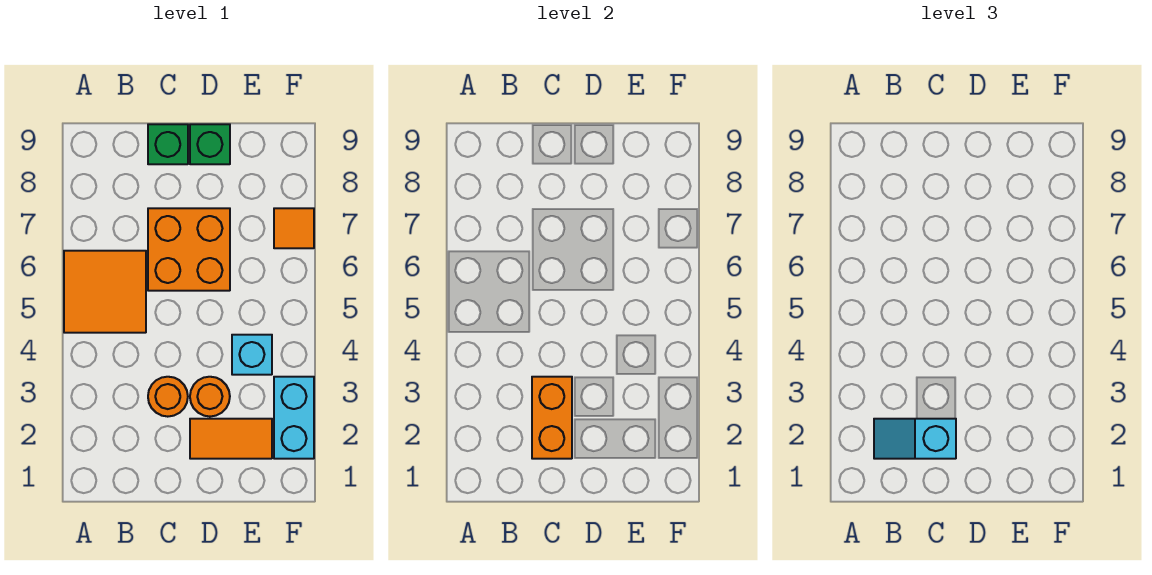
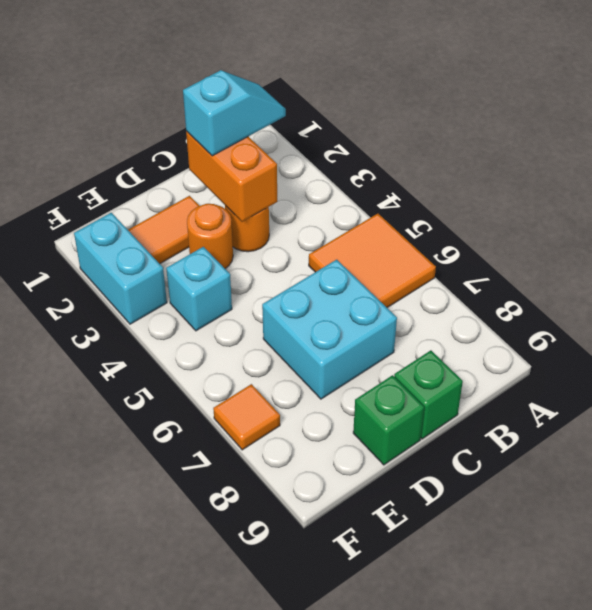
orange brick C6:D7 level 1 -> cyan brick C6:D7 level 1

